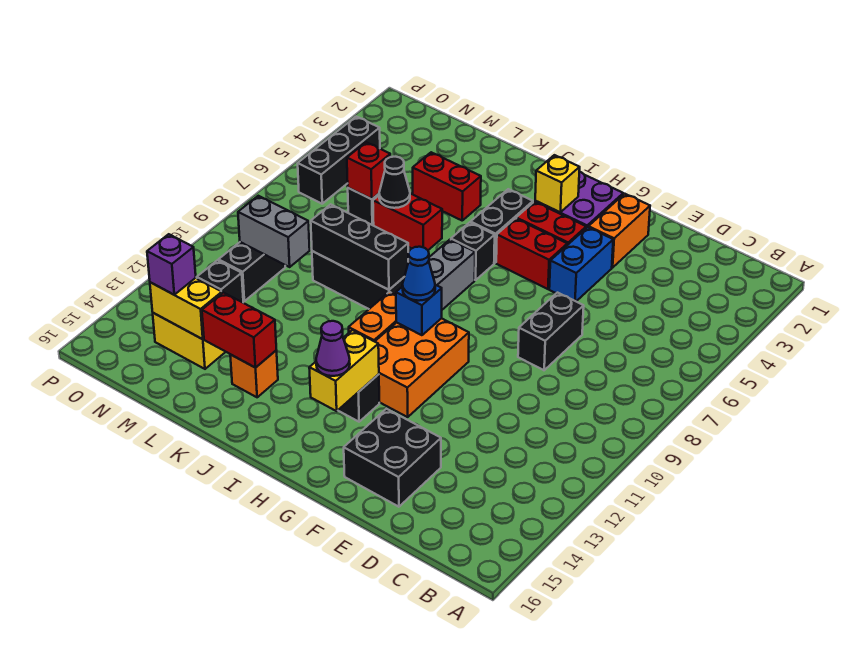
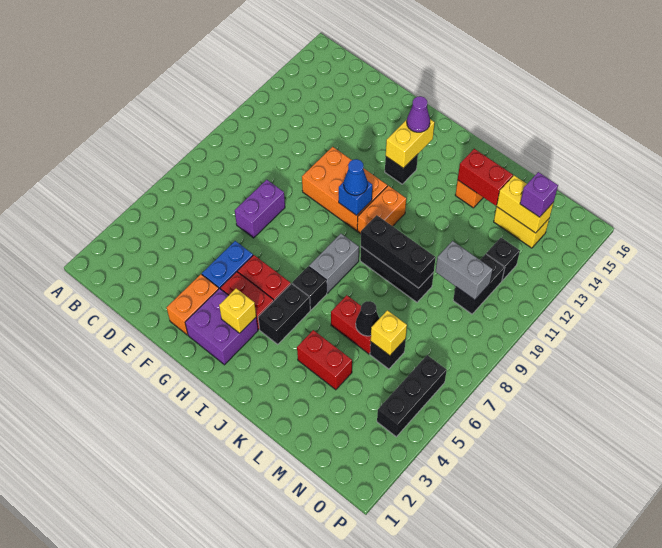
black brick E7:E8 level 1 -> purple brick E7:E8 level 1
black brick E14:F15 level 1 -> none
orange brick G10:H12 level 1 -> orange brick F10:H11 level 1
red brick M6 level 2 -> yellow brick M6 level 2

